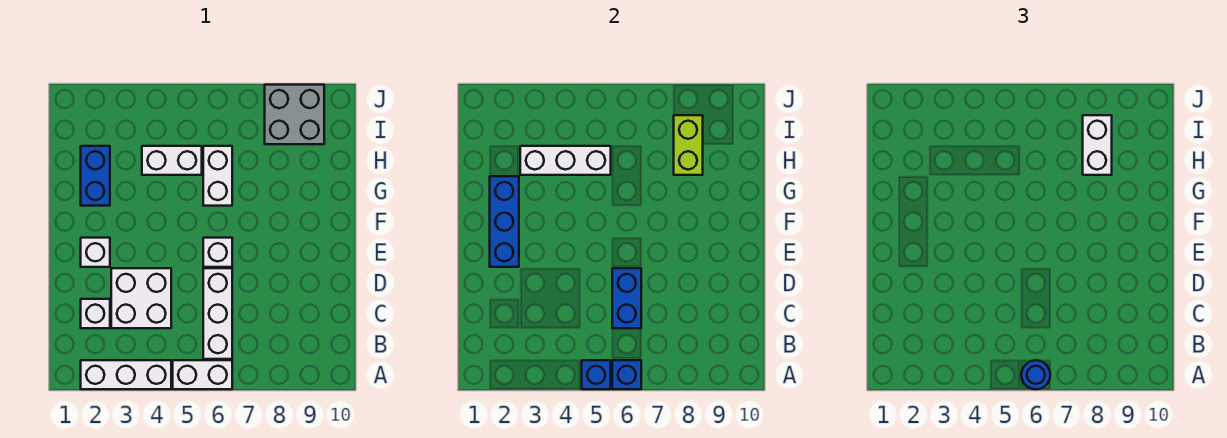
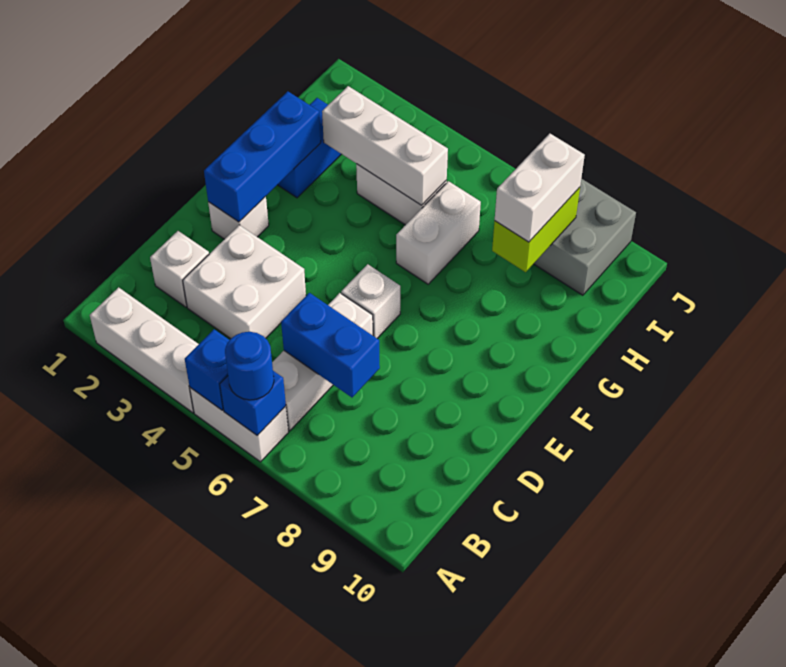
blue brick C6:D6 level 2 -> blue brick C6:C7 level 2

